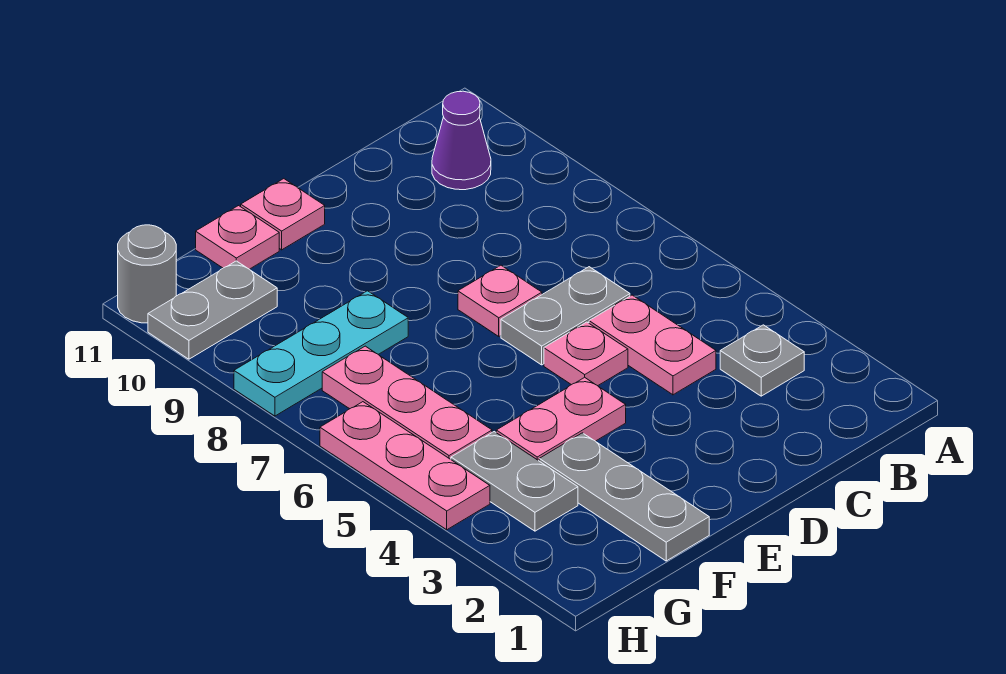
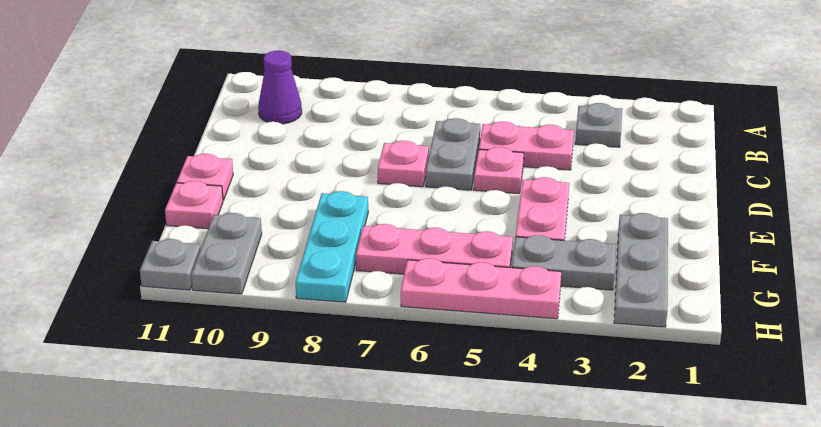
grey plate F1:F3 level 1 -> grey plate F2:H2 level 1
grey round brick H11 level 1 -> grey plate H11 level 1

